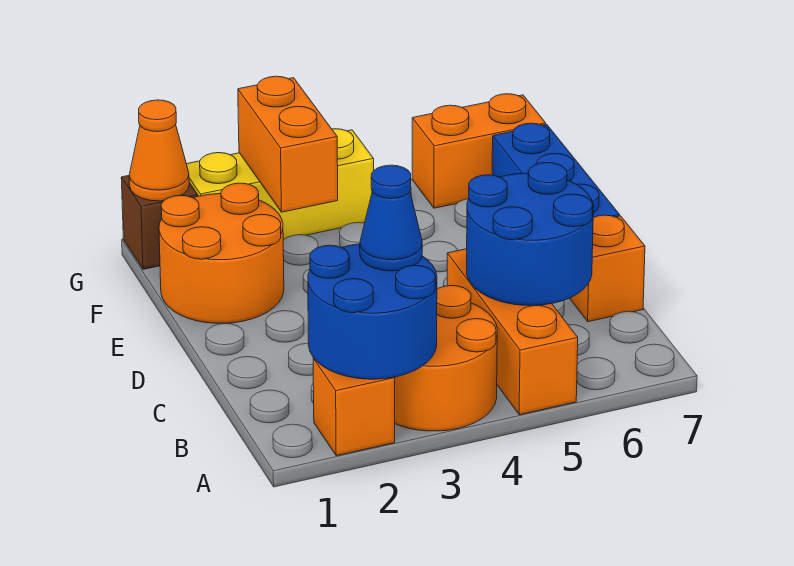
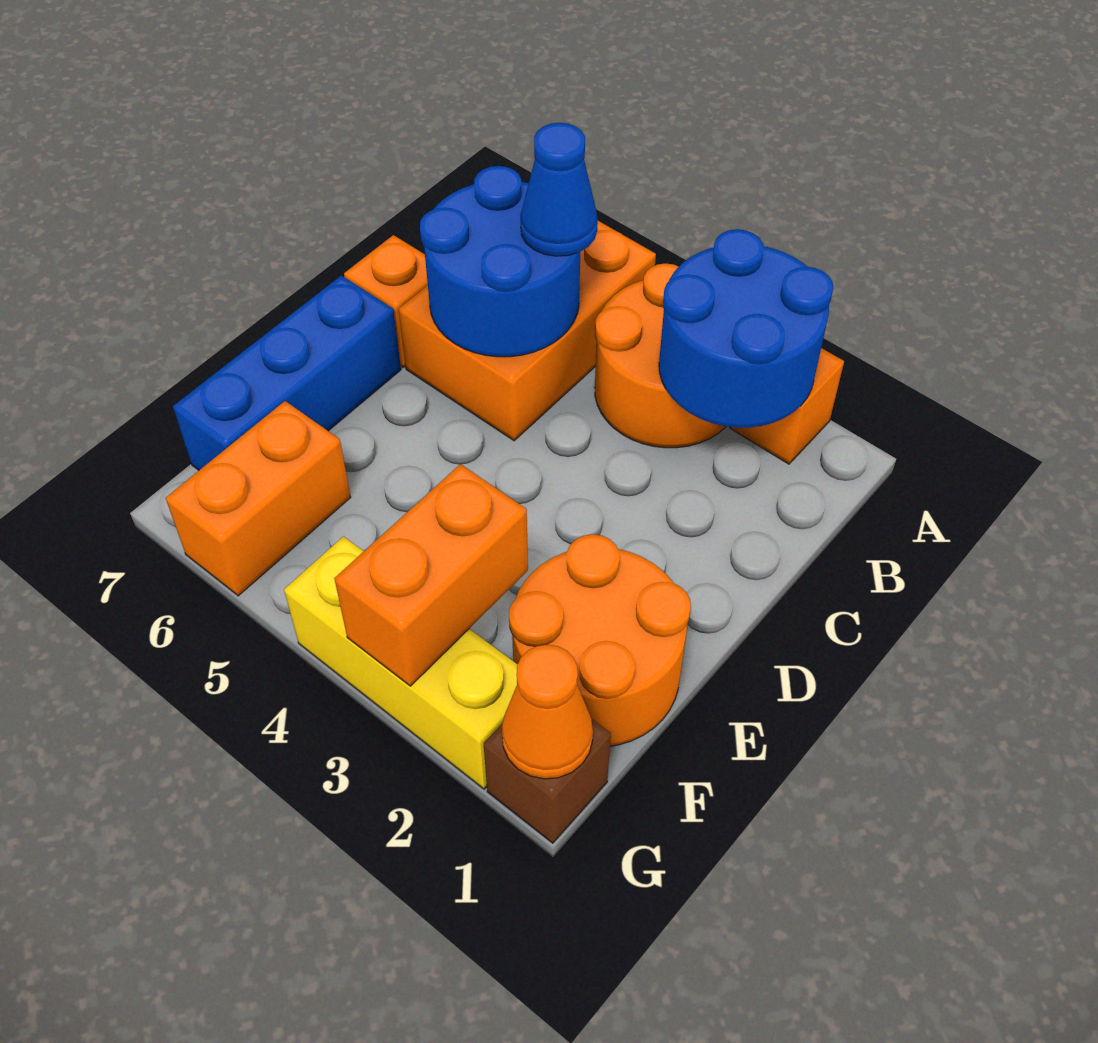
orange brick A5:C5 level 1 -> orange brick A5:C6 level 1
blue cone B3 level 3 -> blue cone B5 level 3
orange brick G6:G7 level 1 -> orange brick F6:G6 level 1

